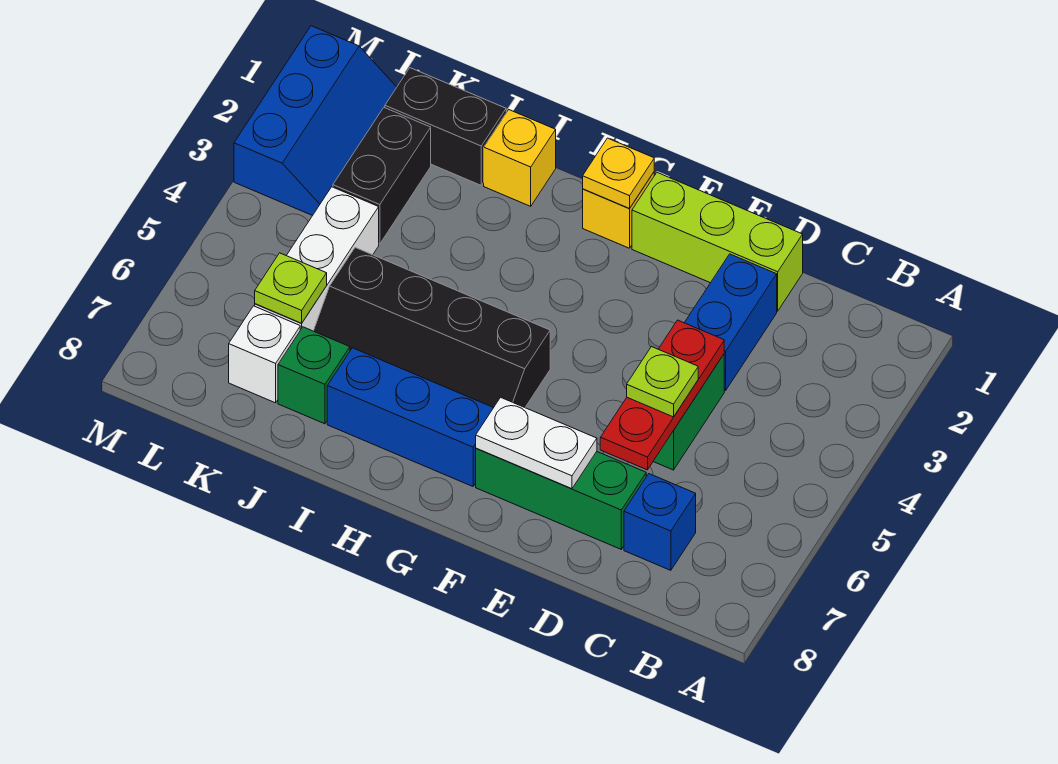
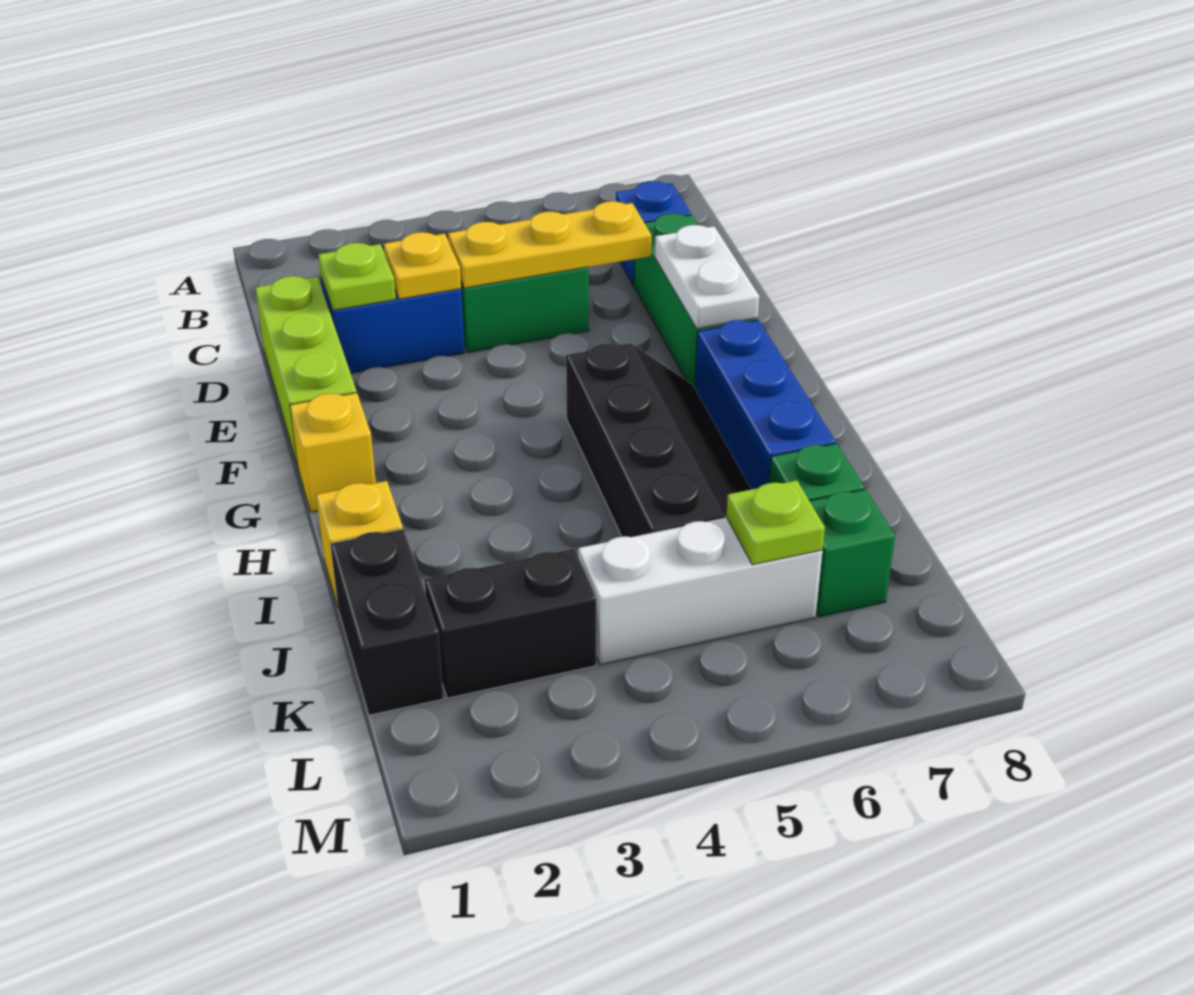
red plate D4:D6 level 2 -> yellow plate D4:D6 level 2
lime plate D5 level 3 -> lime plate D2 level 2
yellow plate G1 level 2 -> yellow plate D3 level 2
white brick K7 level 1 -> green brick K7 level 1
blue slope L1:M3 level 1 top M -> none

